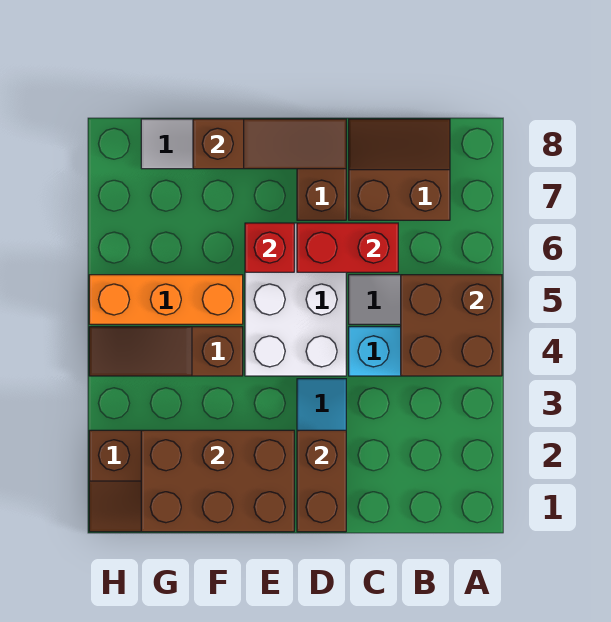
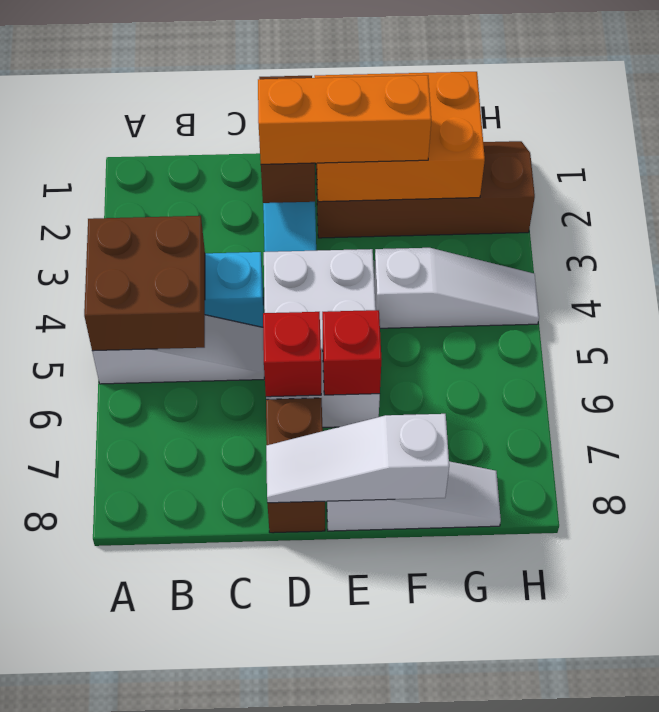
brown slope B7:C8 level 1 top 7 -> none
red brick C6:D6 level 2 -> red brick D6 level 2
brown slope D8:F8 level 2 top F -> white slope D8:F8 level 2 top F
brown brick E1:G2 level 2 -> orange brick E1:G2 level 2
brown slope F4:H4 level 1 top F -> white slope F4:H4 level 1 top F
orange brick F5:H5 level 1 -> orange brick D2:F2 level 3

